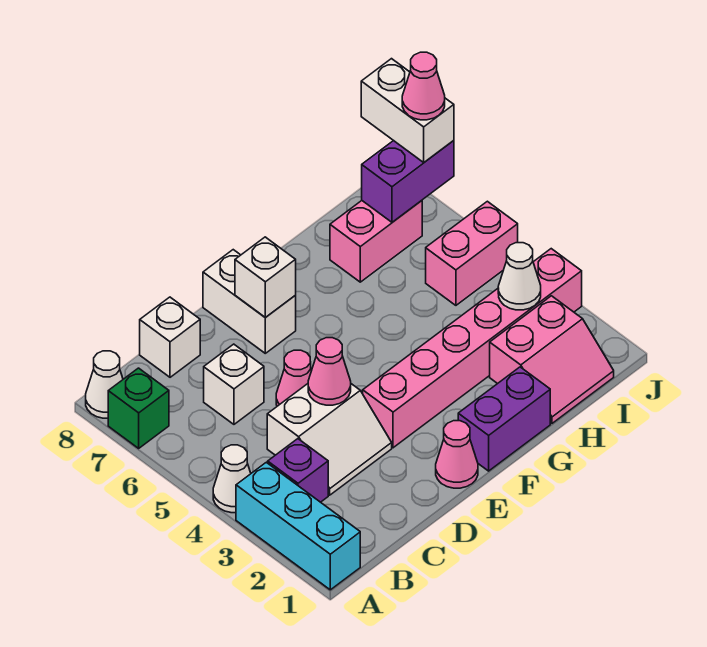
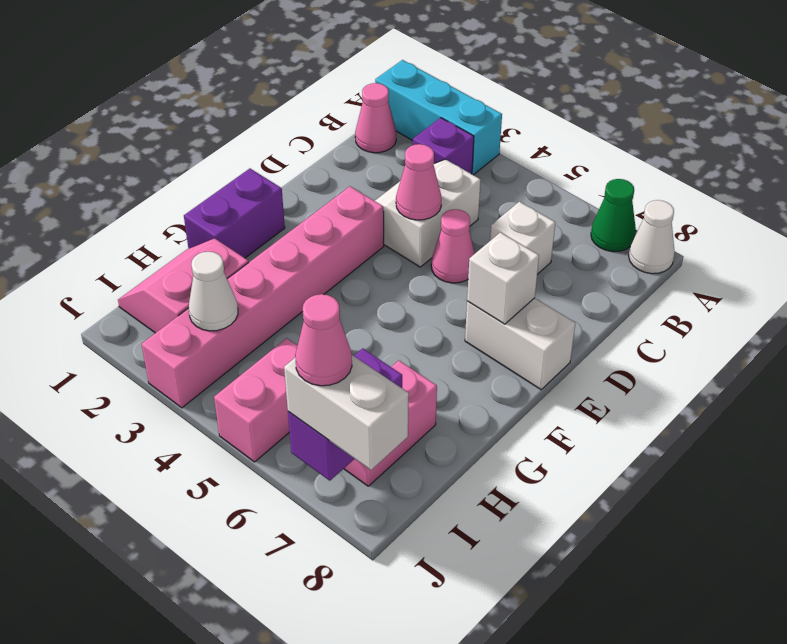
white cone A4 level 1 -> none
green brick A7 level 1 -> green cone A7 level 1
white brick C8 level 1 -> none
pink cone E1 level 1 -> pink cone B1 level 1

